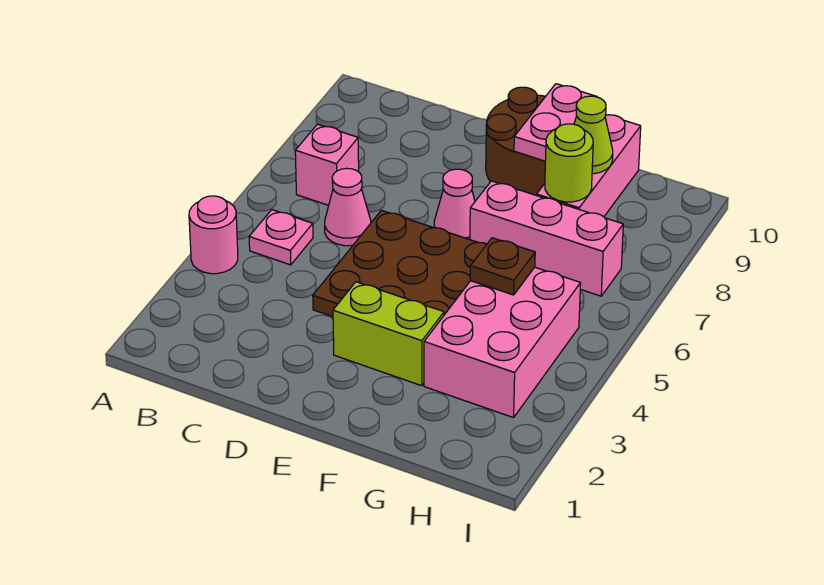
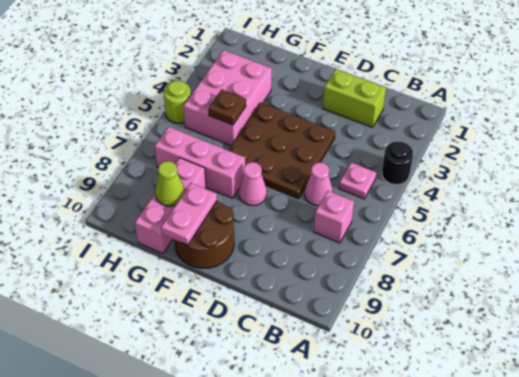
pink round brick A4 level 1 -> black round brick A4 level 1
lime brick E3:F3 level 1 -> lime brick C2:D2 level 1
lime round brick G8 level 2 -> lime round brick I5 level 1

